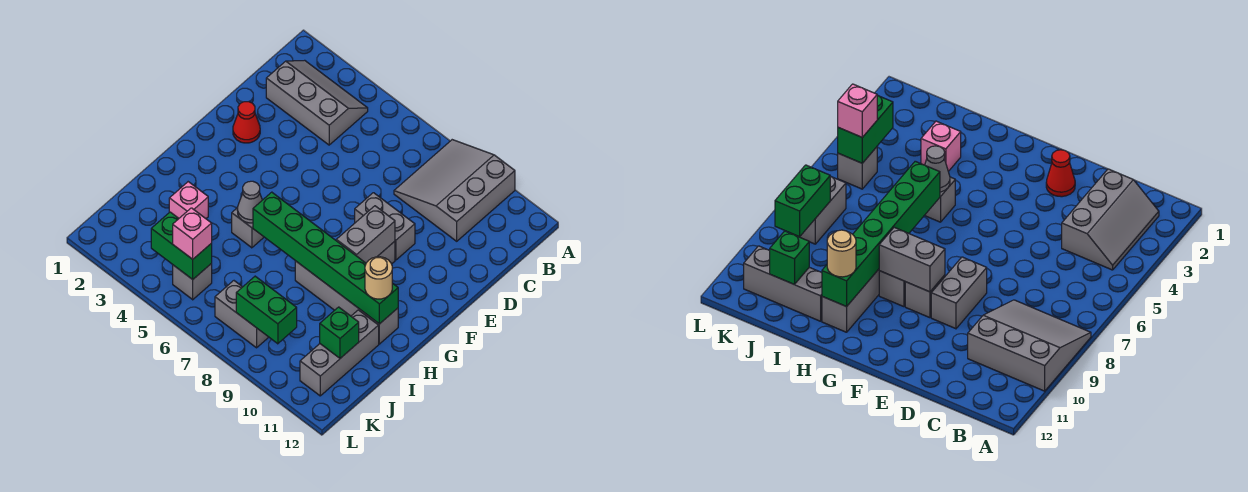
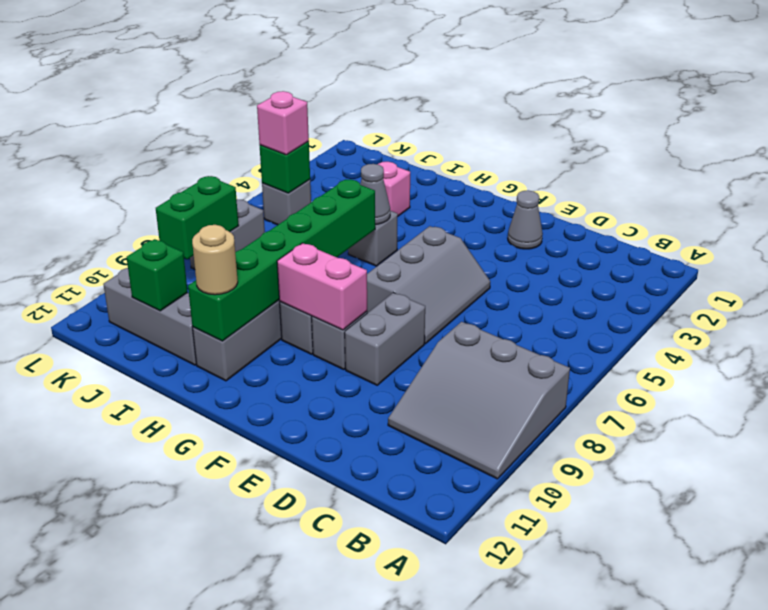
grey slope A8:C10 level 1 top 10 -> grey slope A8:C10 level 1 top 8
grey slope B2:C4 level 1 top C -> grey slope E5:F7 level 1 top F
red cone E2 level 1 -> grey cone E2 level 1
grey brick F9:G9 level 2 -> pink brick F9:G9 level 2
green brick K4:K5 level 2 -> green brick K5 level 2

